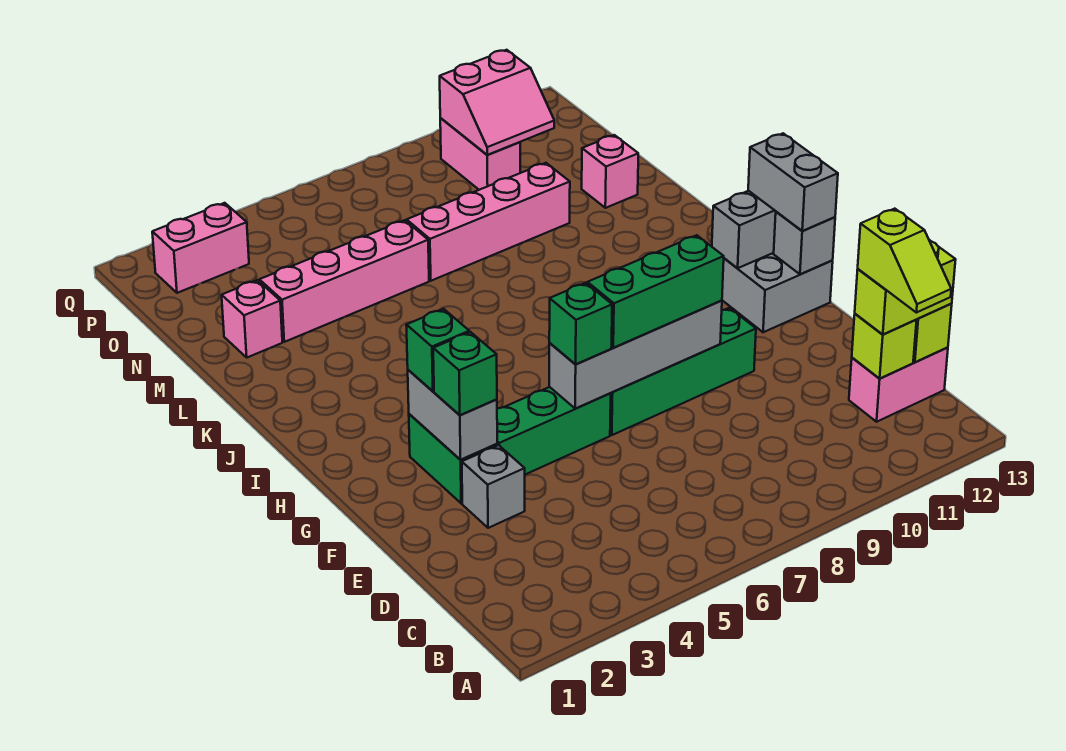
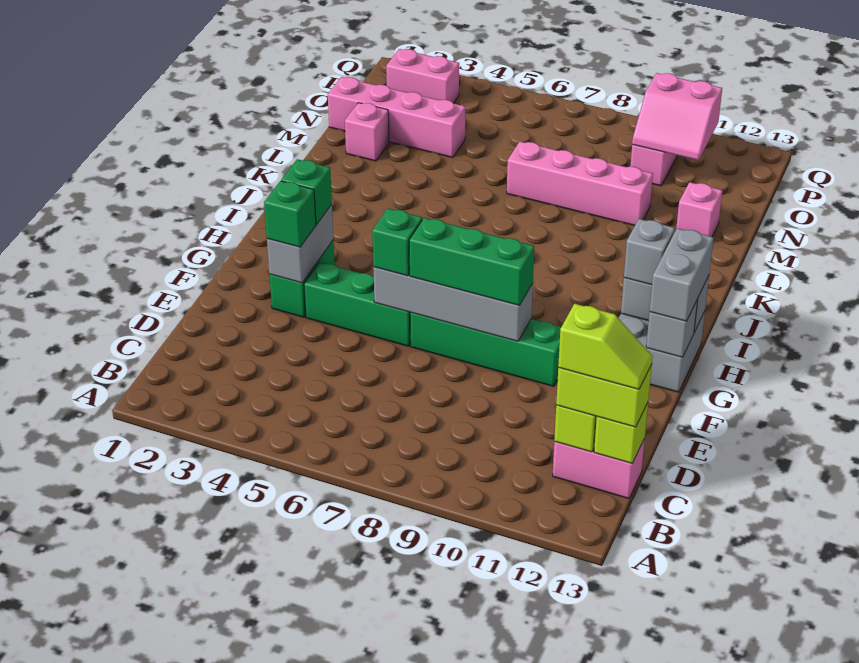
lime slope B12:C12 level 4 top C -> lime slope C12:C13 level 4 top 12
grey brick E3 level 1 -> grey brick H12 level 3
pink brick M3:M6 level 1 -> pink brick N1:N4 level 1

